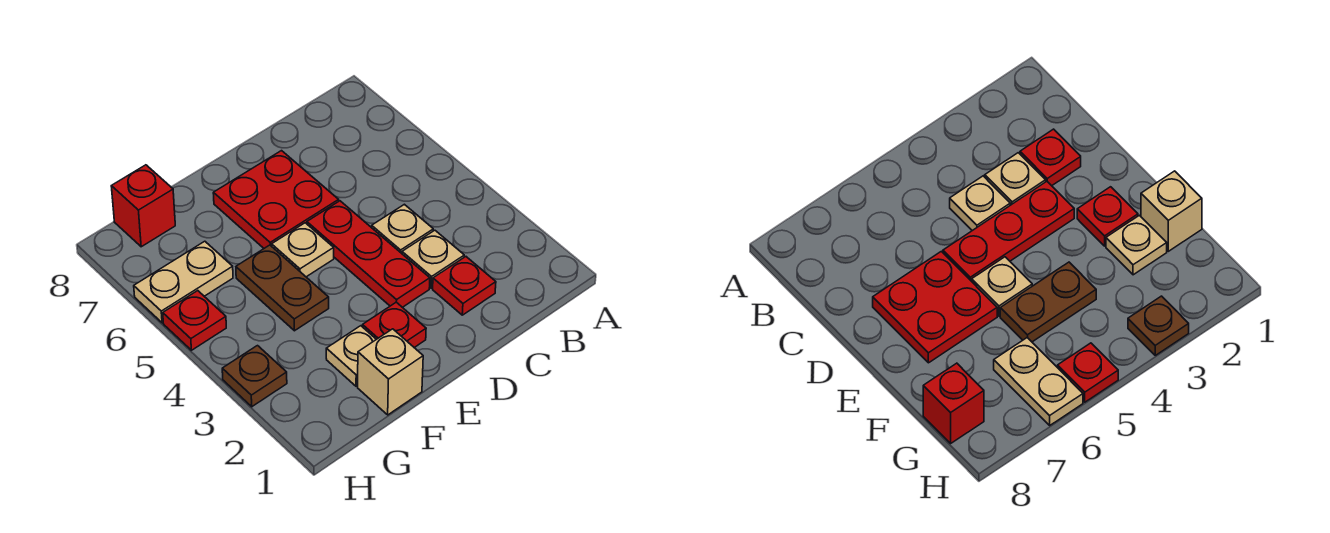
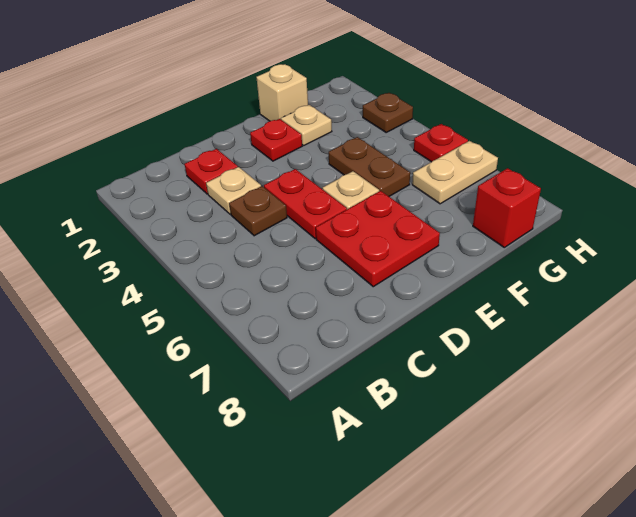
tan plate C4 level 1 -> brown plate C4 level 1
red plate D3:D5 level 1 -> red plate D4:D5 level 1

